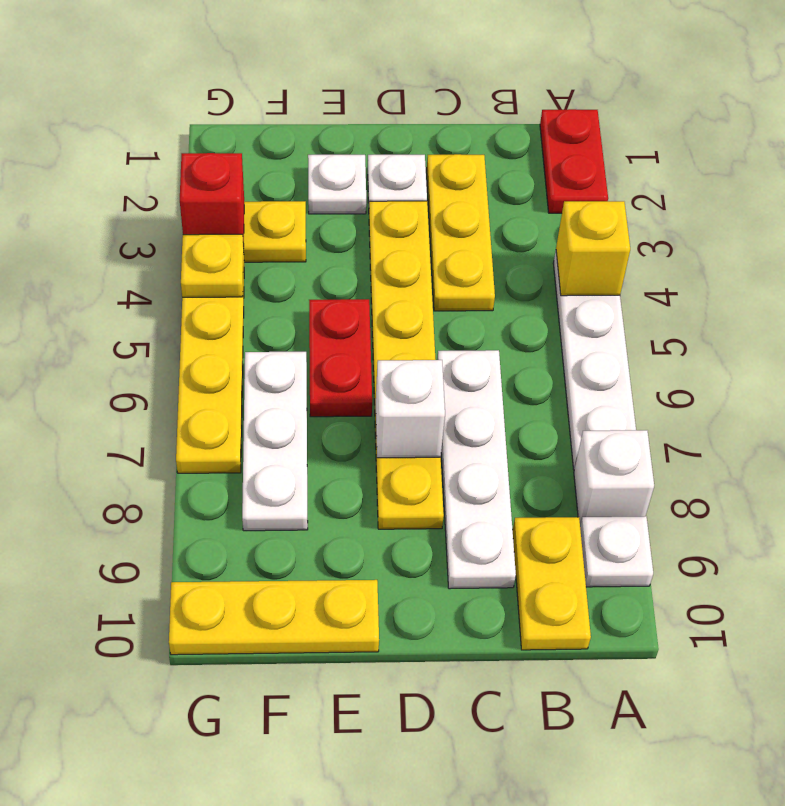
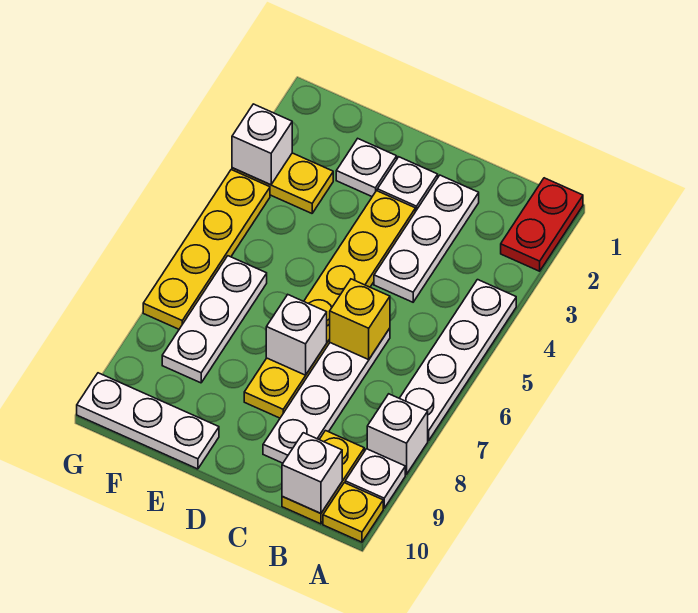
yellow brick A4 level 2 -> yellow brick C6 level 2
none -> white brick B10 level 2
yellow plate C2:C4 level 1 -> white plate C2:C4 level 1
red plate E5:E6 level 1 -> none
yellow plate E10:G10 level 1 -> white plate E10:G10 level 1
red brick G3 level 2 -> white brick G3 level 2
yellow plate G4 level 2 -> yellow plate A10 level 1

